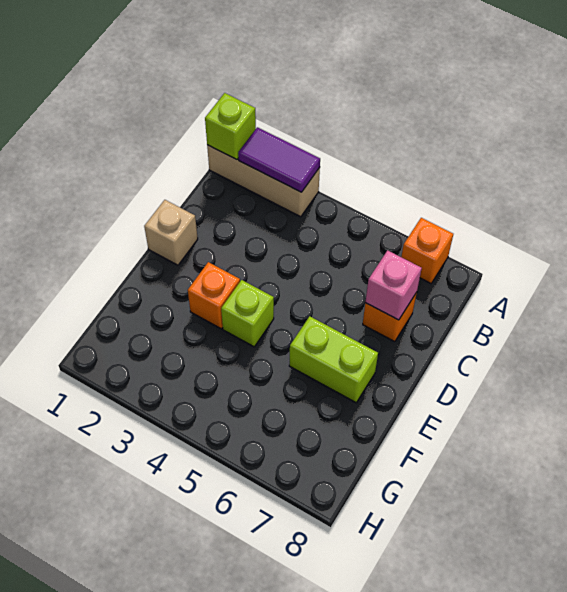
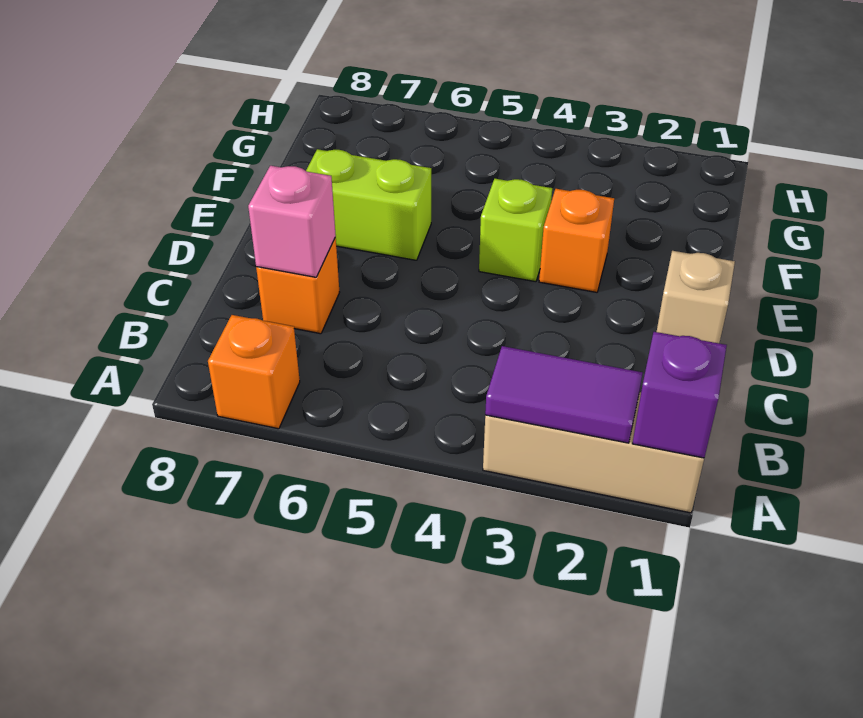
lime brick A1 level 2 -> purple brick A1 level 2

